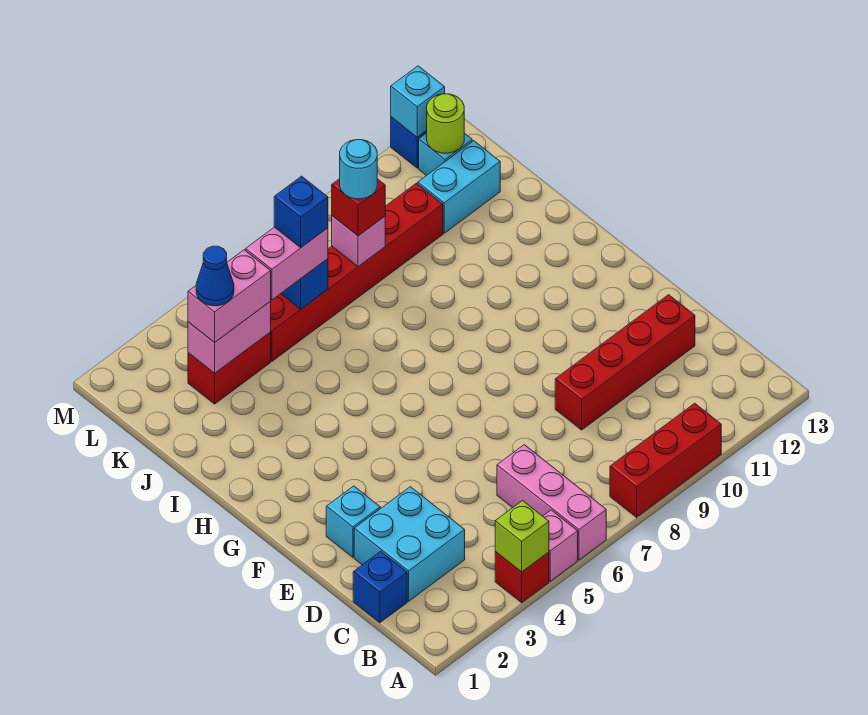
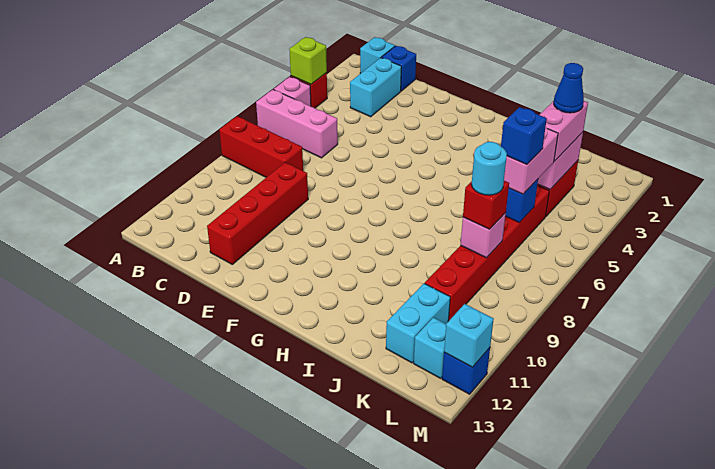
red brick A8:A10 level 1 -> red brick A8:C8 level 1
cyan brick C2:D3 level 1 -> cyan brick C2:C3 level 1
cyan brick E2 level 1 -> cyan brick B1 level 1
lime round brick L12 level 2 -> none

